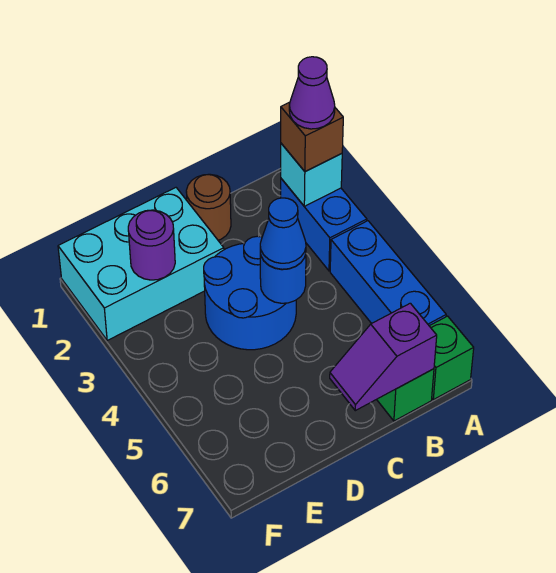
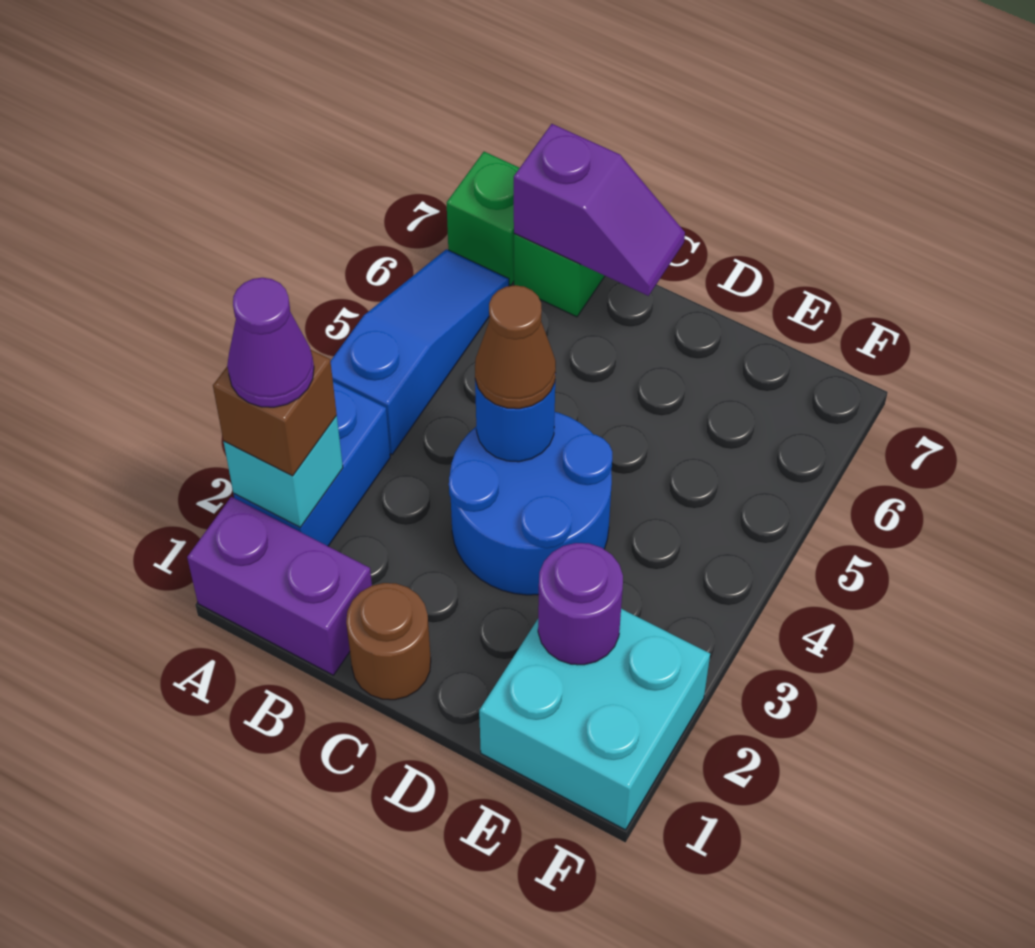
none -> purple brick A1:B1 level 1
blue brick A4:A6 level 1 -> blue slope A4:A6 level 1 top 4
blue cone C4 level 3 -> brown cone C4 level 3
cyan brick D1:F2 level 1 -> cyan brick E1:F2 level 1

